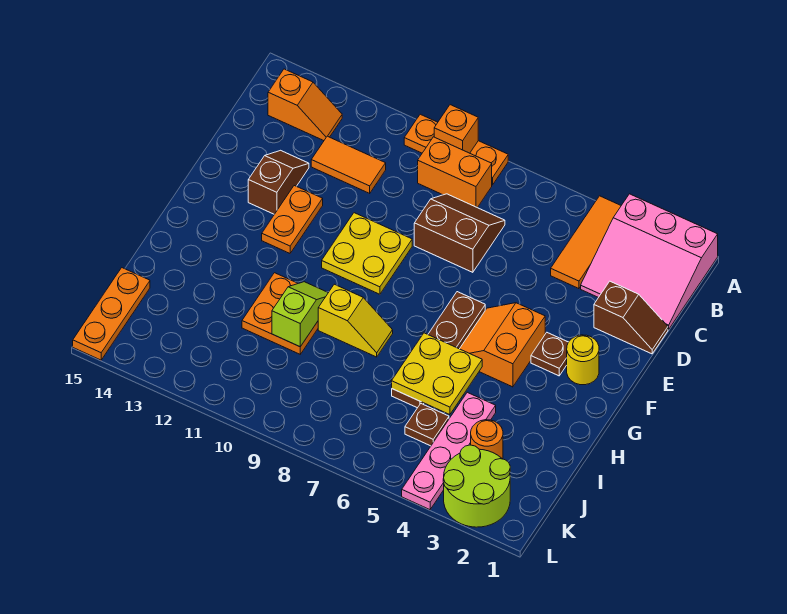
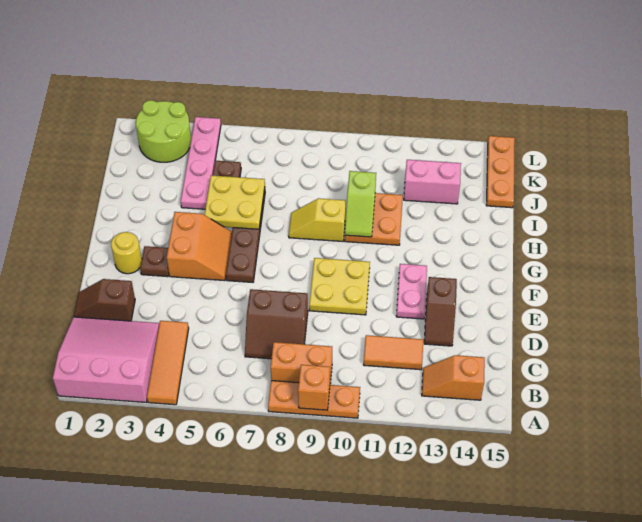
orange plate E12:F12 level 1 -> pink plate E12:F12 level 1
orange round brick J3 level 1 -> none
none -> pink brick J12:J13 level 1

